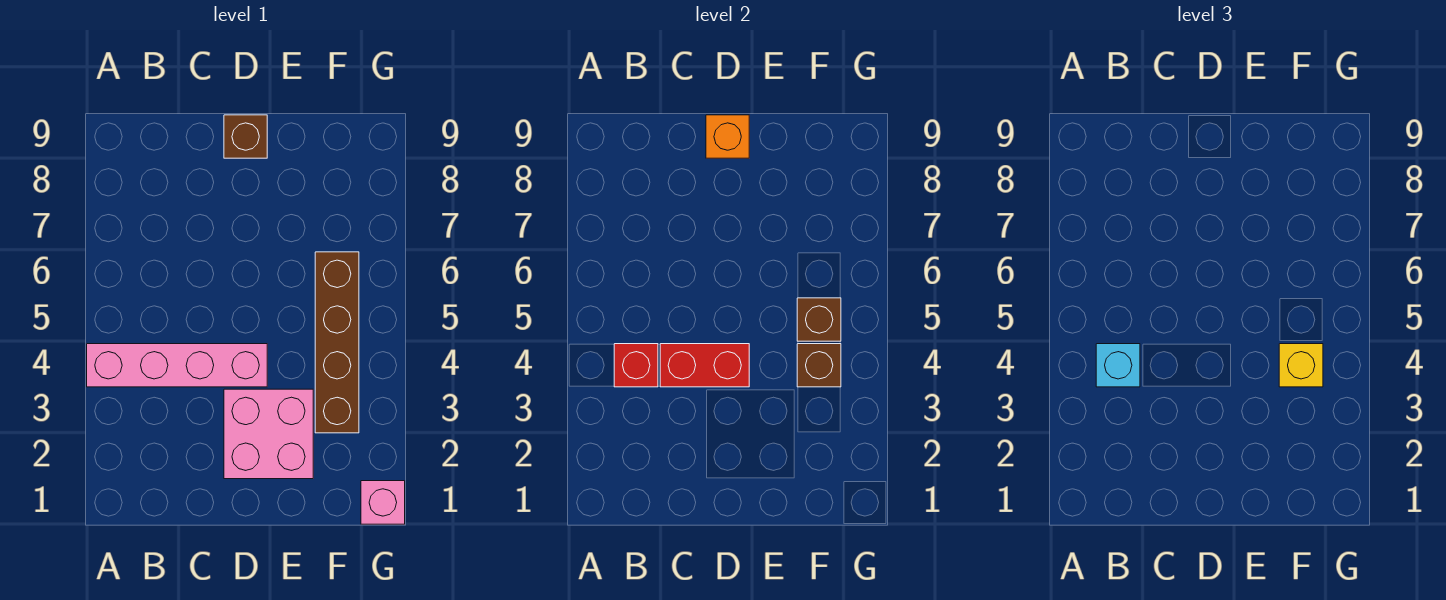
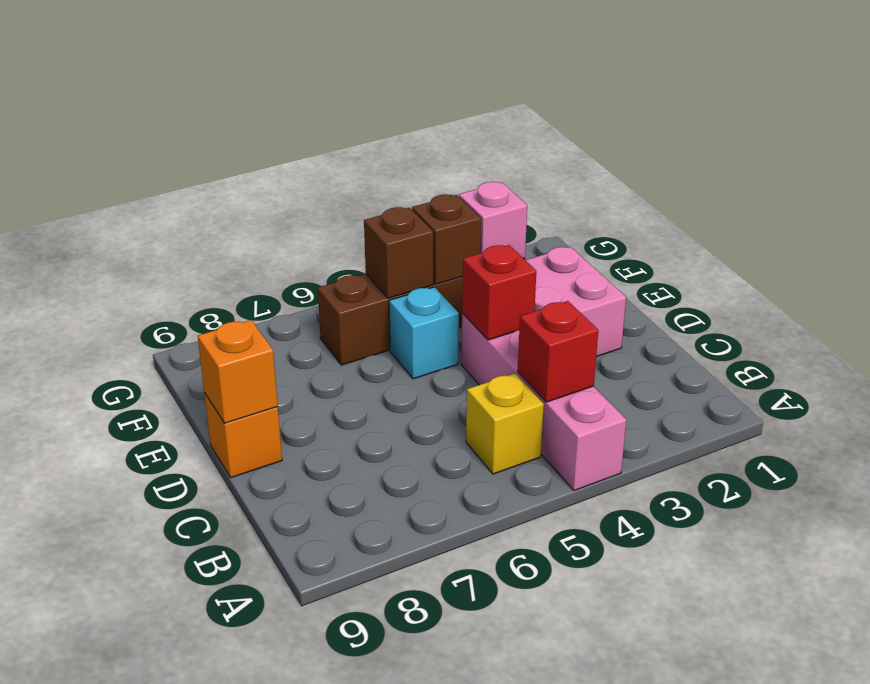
cyan brick B4 level 3 -> cyan brick E5 level 1
red brick C4:D4 level 2 -> red brick D4 level 2
brown brick D9 level 1 -> orange brick D9 level 1
yellow brick F4 level 3 -> yellow brick B5 level 1
pink brick G1 level 1 -> pink brick F3 level 2

